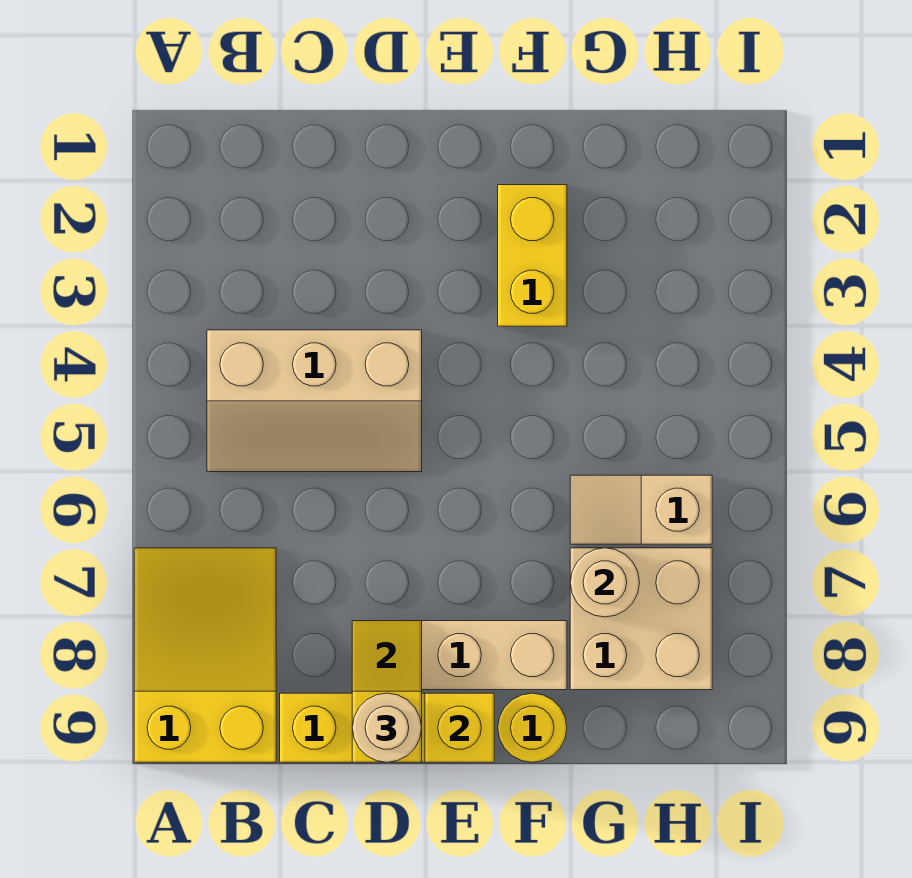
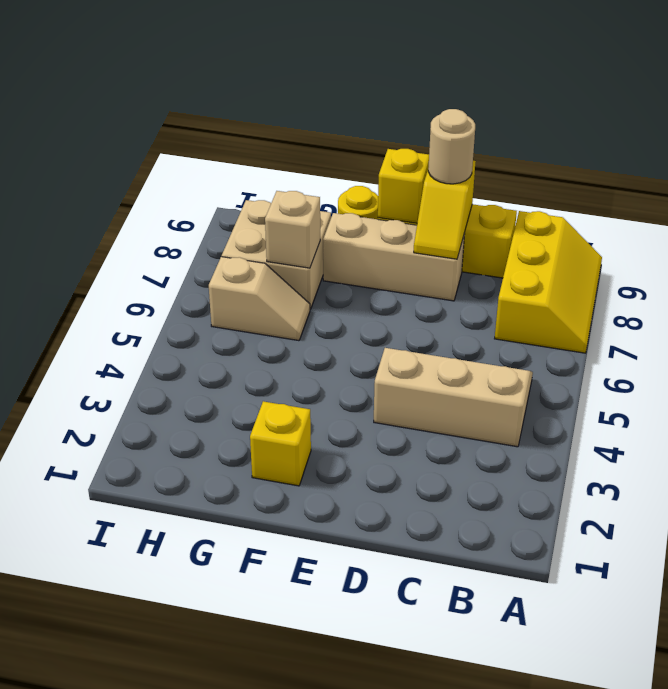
yellow slope A7:B9 level 1 top 9 -> yellow slope A7:B9 level 1 top B
yellow brick F2:F3 level 1 -> yellow brick F2 level 1
tan round brick G7 level 2 -> tan brick G7 level 2

